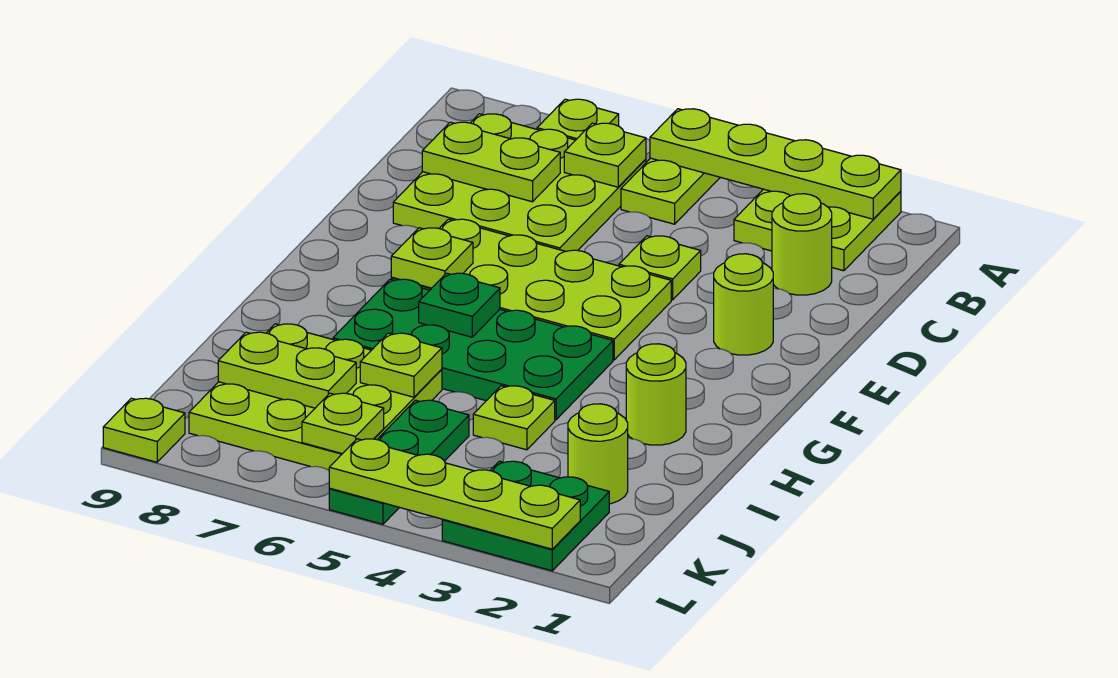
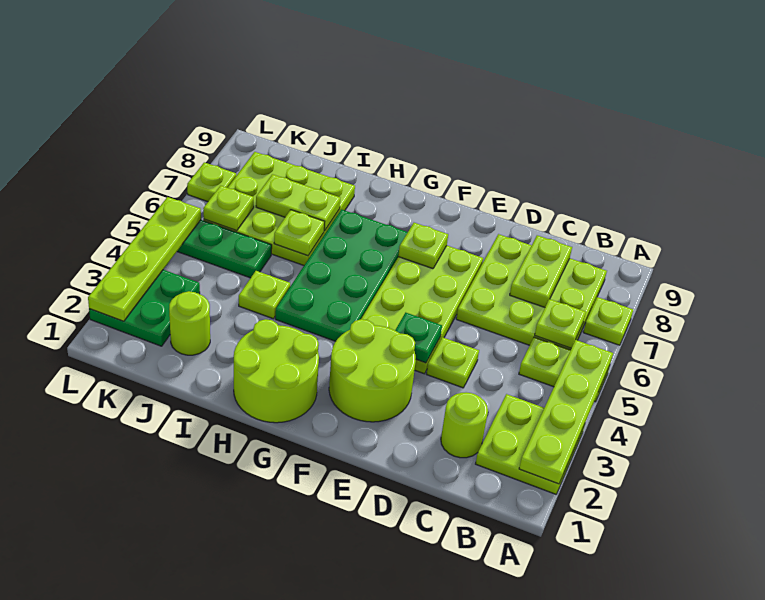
lime round brick E2 level 1 -> lime round brick E2:F3 level 1
green plate G6 level 2 -> green plate E4 level 2
lime round brick H2 level 1 -> lime round brick G1:H2 level 1
lime plate J7:J8 level 2 -> lime plate I7:J7 level 2
lime plate L9 level 1 -> lime plate L7 level 1

